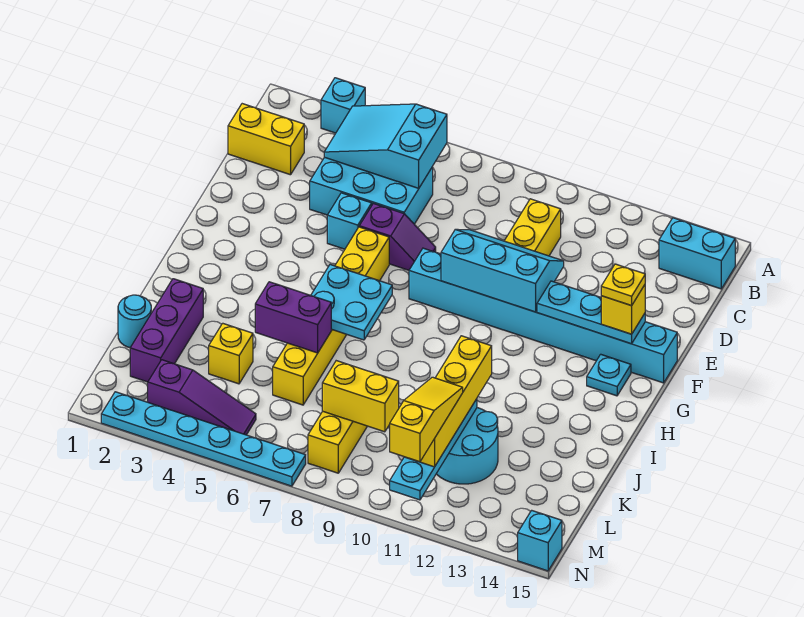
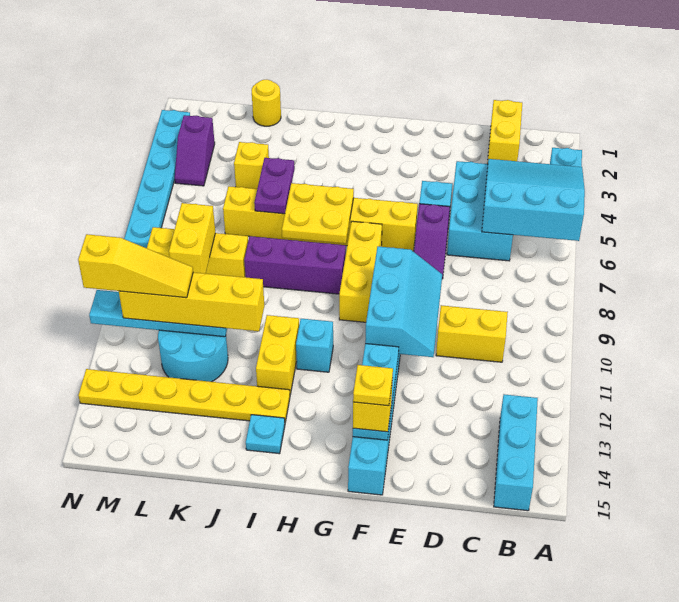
cyan slope B4:C6 level 2 top 6 -> cyan slope A4:C6 level 2 top 6
cyan brick B14:B15 level 1 -> cyan brick B13:B15 level 1
none -> yellow brick G7:G9 level 1
cyan plate G14 level 1 -> cyan plate I14 level 1
cyan plate H6:I7 level 2 -> yellow plate H6:I7 level 2
none -> yellow brick I11:I12 level 1
none -> yellow plate I13:N13 level 1
purple brick J2:L2 level 1 -> purple brick H8:J8 level 1
purple brick J5:J6 level 2 -> purple plate J5:J6 level 2
cyan round brick K1 level 1 -> yellow round brick K1 level 1
purple slope M3:M5 level 1 top 3 -> purple slope M3:M4 level 1 top 3
cyan brick N15 level 1 -> cyan brick H11 level 1

